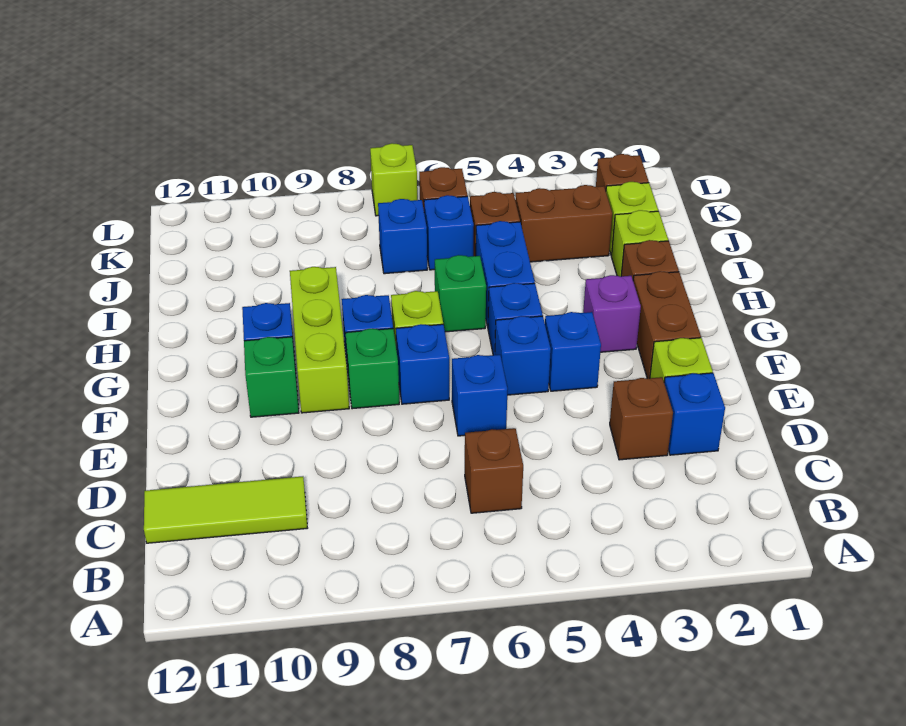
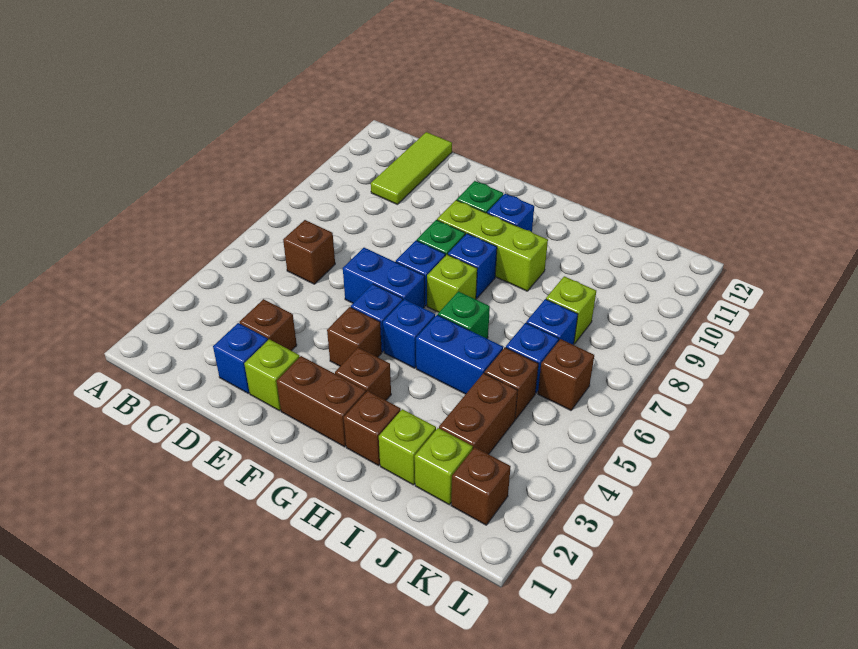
blue brick E6 level 1 -> blue brick E6:F6 level 1
blue brick F4 level 1 -> brown brick F4 level 1
purple brick G3 level 1 -> brown brick G3 level 1
lime brick L7 level 1 -> lime brick J8 level 1

